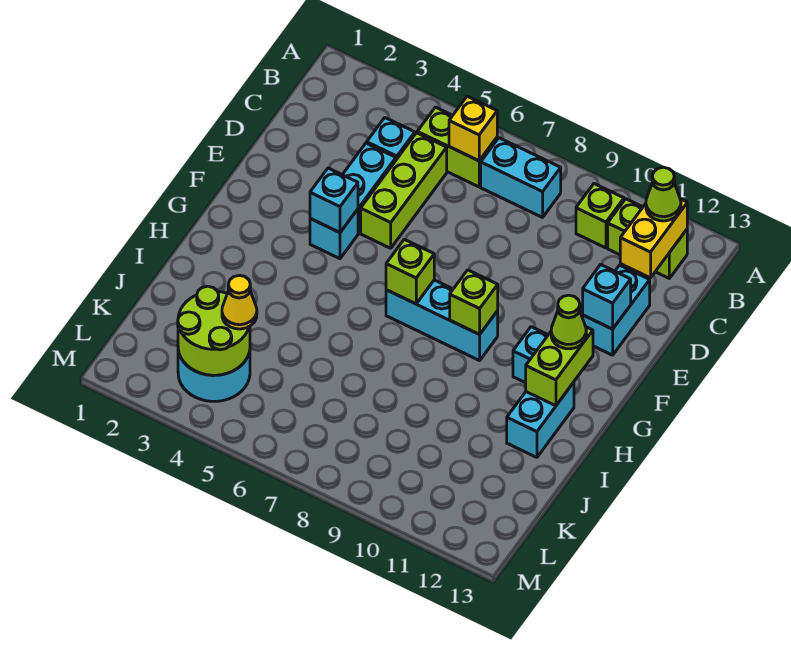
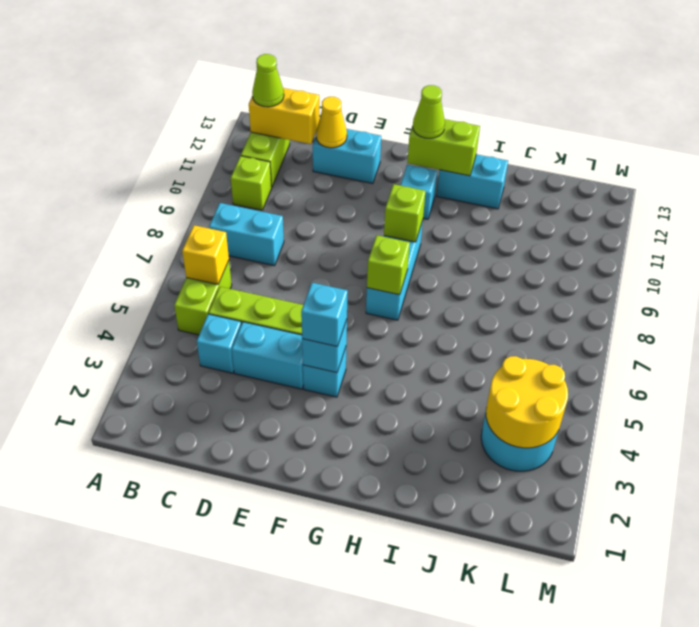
cyan brick B7:B8 level 1 -> cyan brick B8:C8 level 1
cyan brick E12 level 2 -> cyan brick F4 level 3
lime round brick K3:L4 level 2 -> yellow round brick K3:L4 level 2
yellow cone K4 level 3 -> yellow cone D12 level 2

